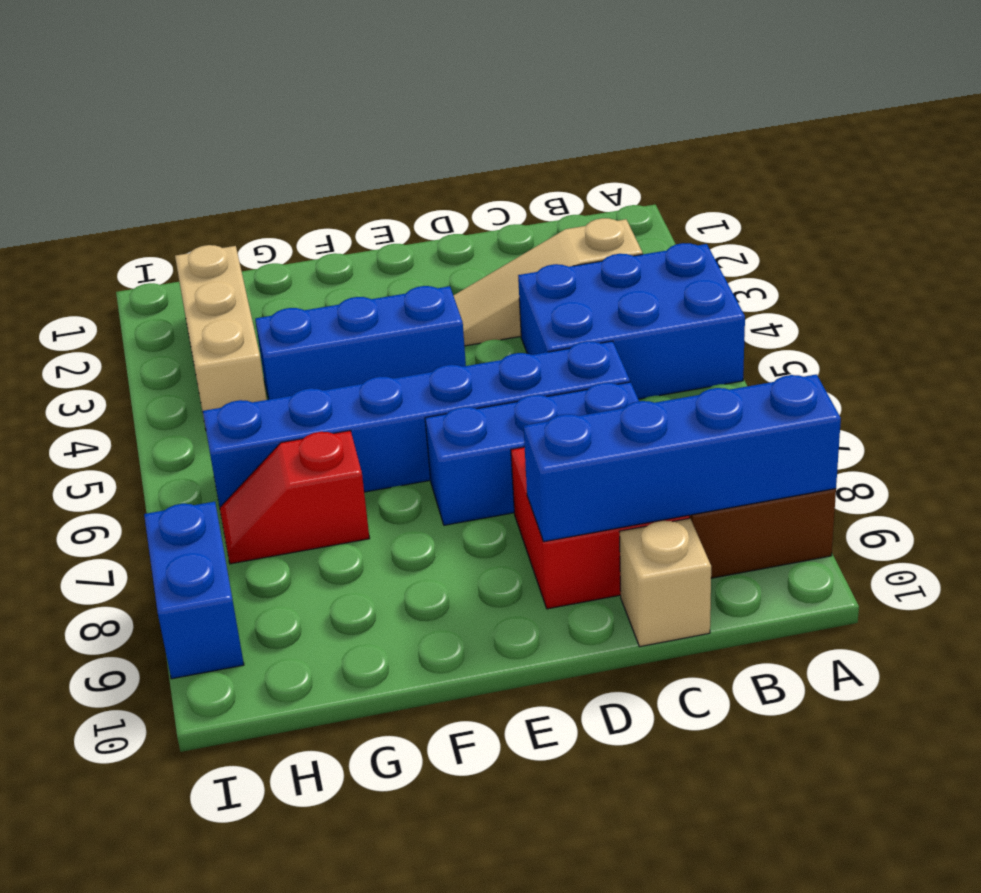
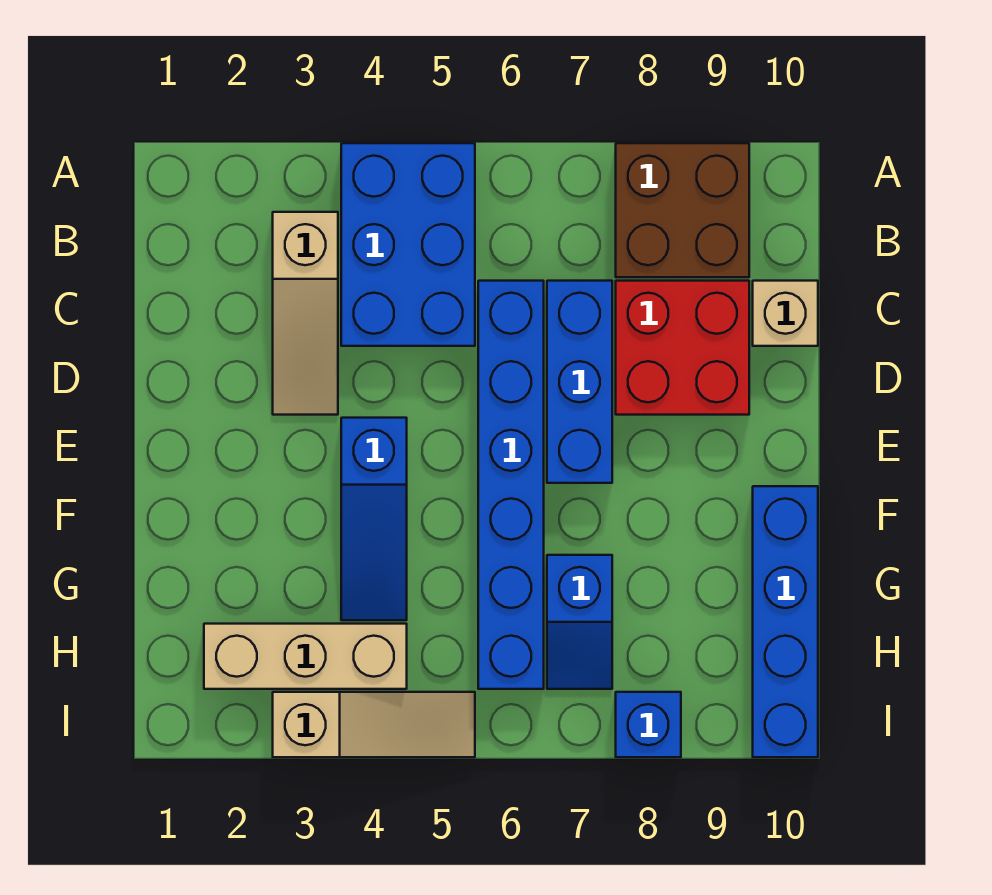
blue brick A9:D9 level 2 -> blue brick F10:I10 level 1
blue brick E4:G4 level 1 -> blue slope E4:G4 level 1 top E
red slope G7:H7 level 1 top G -> blue slope G7:H7 level 1 top G
none -> tan slope I3:I5 level 1 top 3
blue brick I8:I9 level 1 -> blue brick I8 level 1

